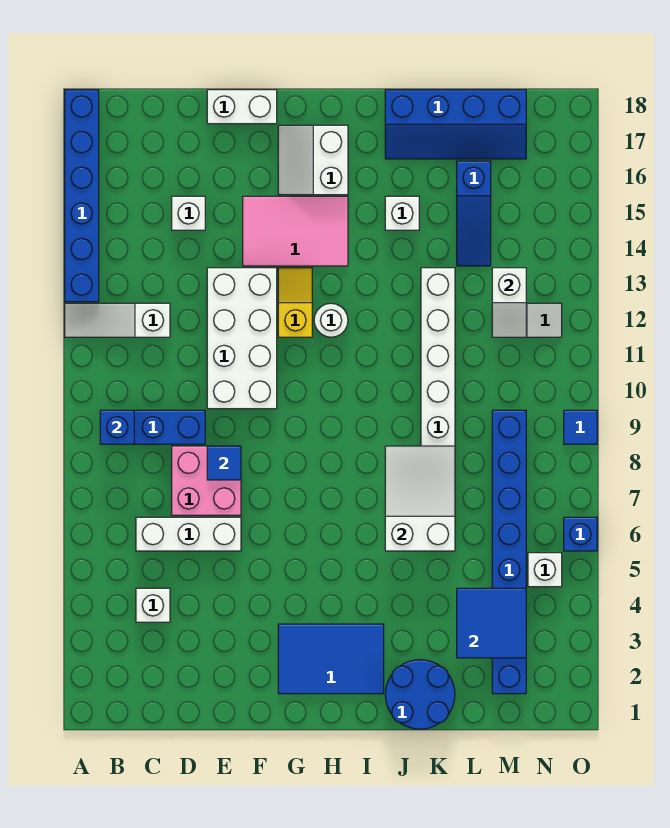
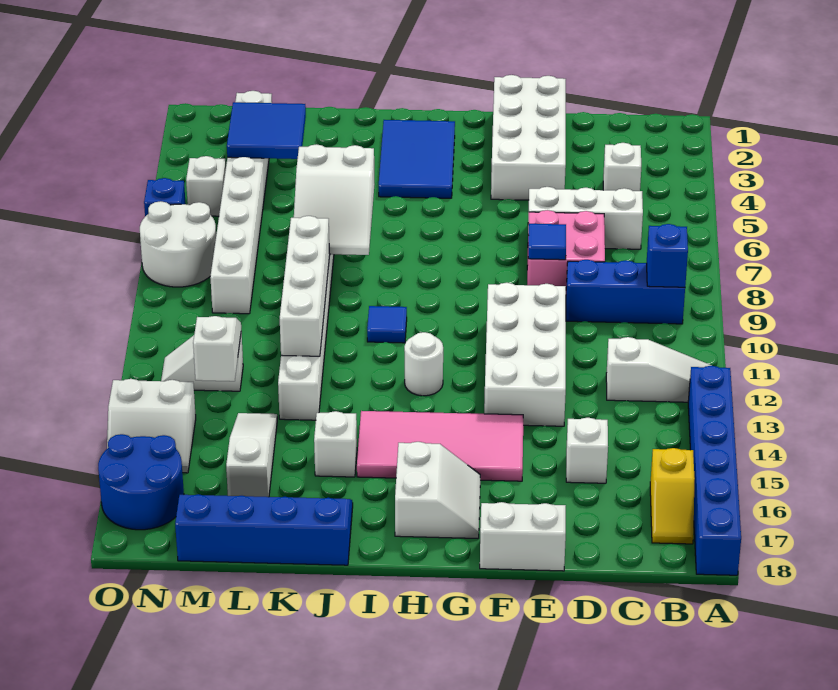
none -> white brick E1:F4 level 1
pink tile F14:H15 level 1 -> pink tile F14:I15 level 1
blue tile G2:I3 level 1 -> blue tile H2:I4 level 1
yellow slope G12:G13 level 1 top 12 -> yellow slope B16:B17 level 1 top 16
blue round brick J1:K2 level 1 -> blue round brick N16:O17 level 1
none -> white brick K9:K12 level 2
blue slope L14:L16 level 1 top 16 -> white slope L14:L16 level 1 top 16
blue brick M2:M9 level 1 -> white brick M2:M9 level 1
none -> white round brick N7:O8 level 1
none -> white slope N14:O15 level 1 top 14
blue tile O9 level 1 -> blue tile I10 level 1

